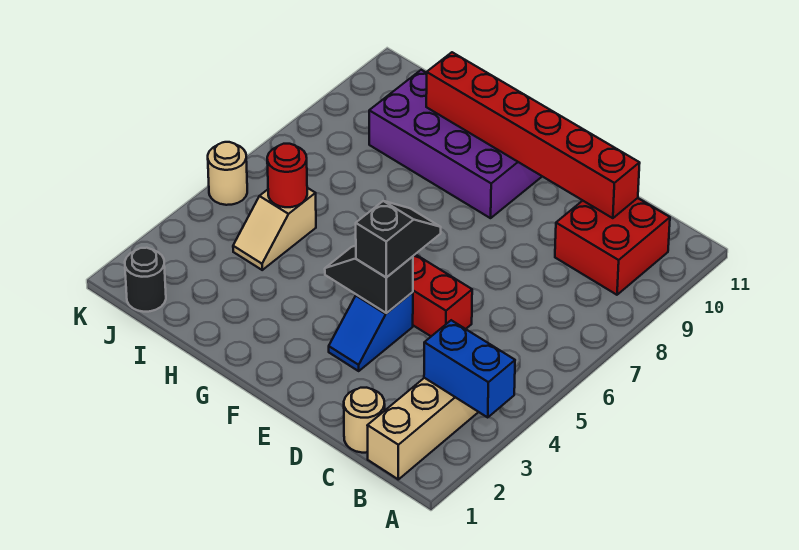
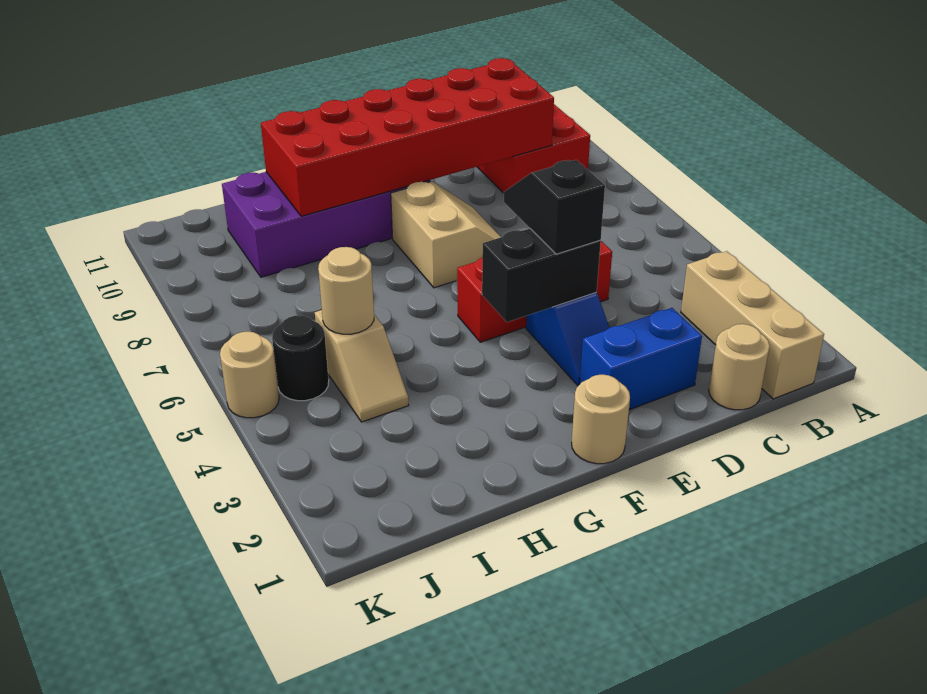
blue brick A3:B3 level 2 -> blue brick D2:E2 level 1
red brick C10:H10 level 2 -> red brick C9:H10 level 2
black slope E4:F4 level 2 top E -> black brick E4:F4 level 2
none -> tan slope E7:F8 level 1 top F
none -> tan round brick F1 level 1
red round brick I5 level 2 -> tan round brick I5 level 2
black round brick J1 level 1 -> black round brick J5 level 1

